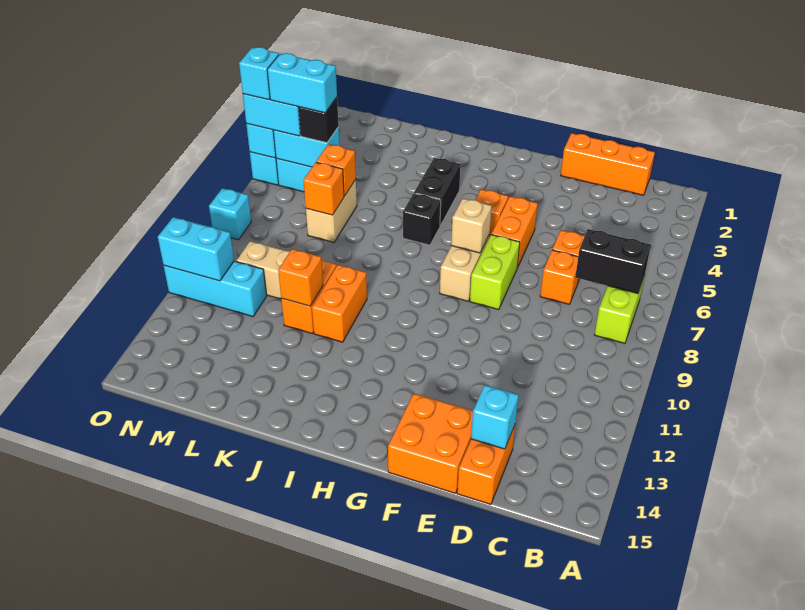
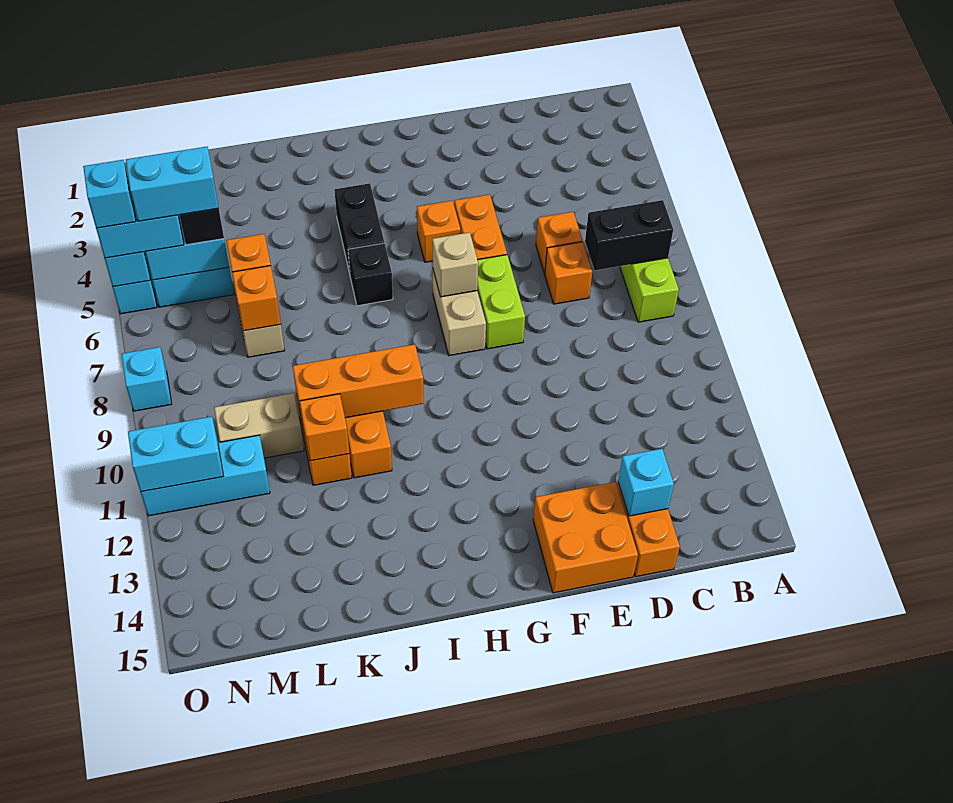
orange brick C1:E1 level 1 -> orange brick I10:K10 level 2

